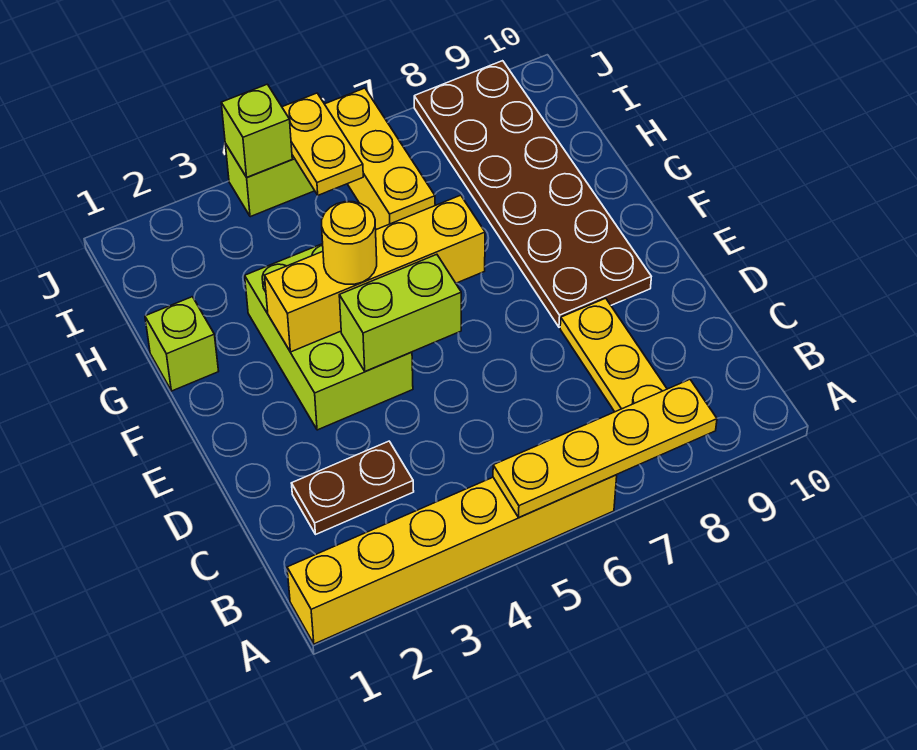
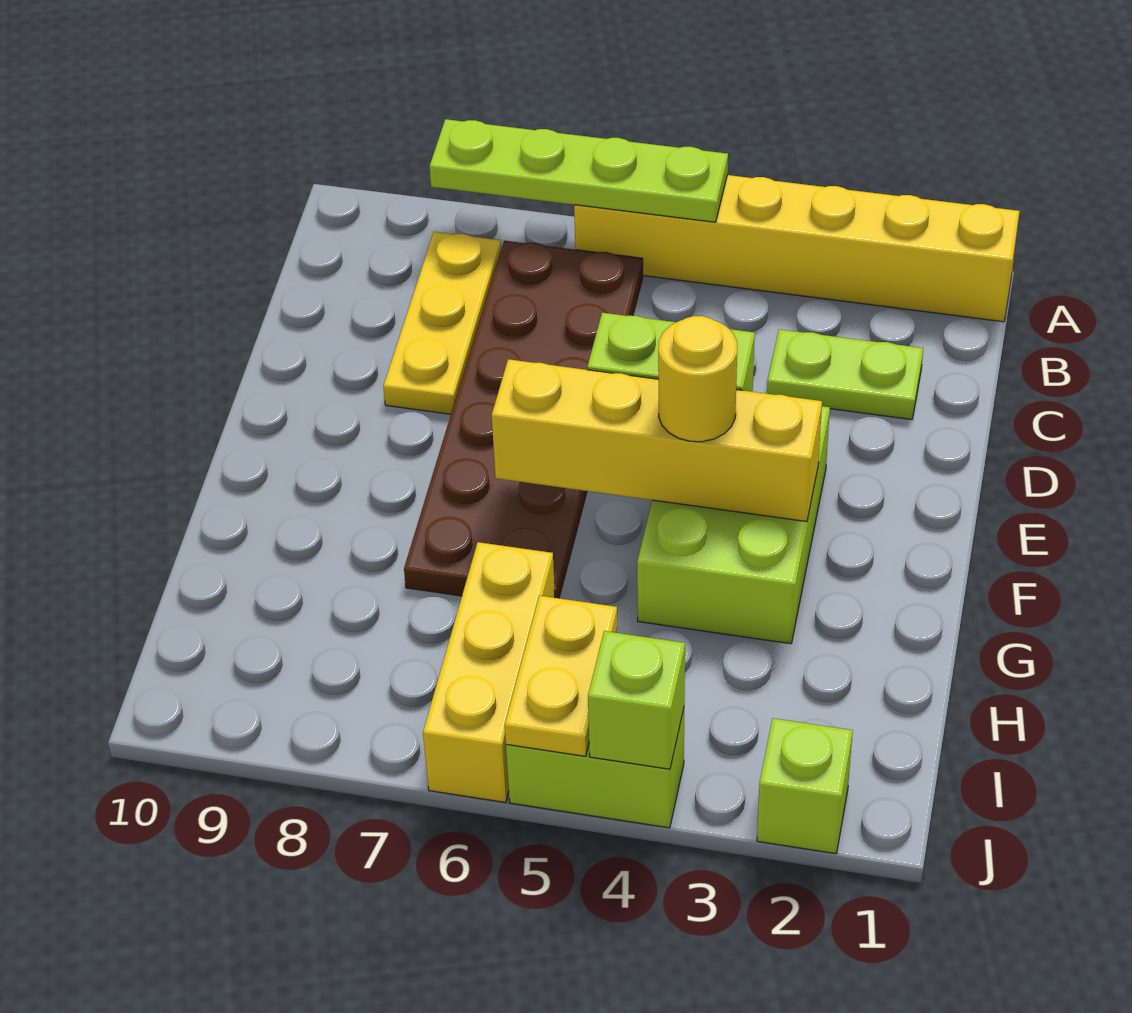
yellow plate A5:A8 level 2 -> lime plate A5:A8 level 2
brown plate C2:C3 level 1 -> lime plate C2:C3 level 1
brown plate E8:J9 level 1 -> brown plate B6:G7 level 1
lime brick G1 level 1 -> lime brick J2 level 1

